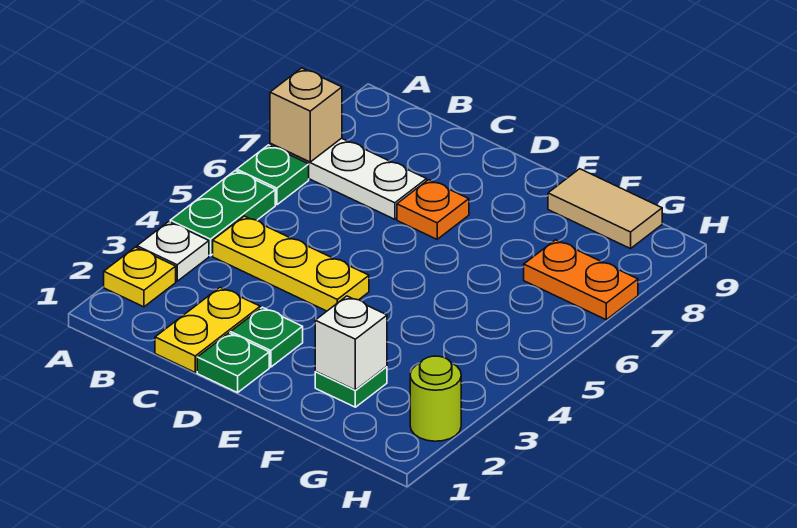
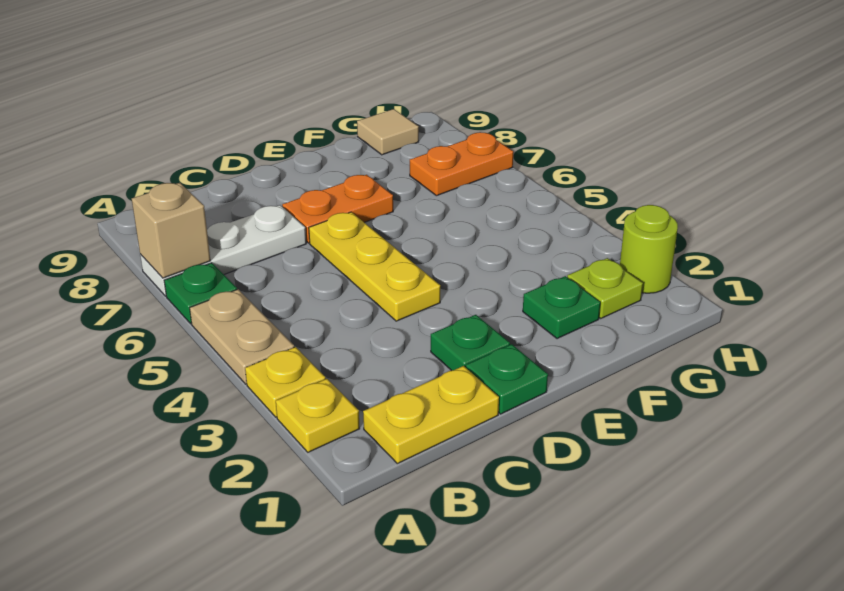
white plate A3 level 1 -> yellow plate A3 level 1
green plate A4:A5 level 1 -> tan plate A4:A5 level 1
yellow plate B4:D4 level 1 -> yellow plate D4:D6 level 1
yellow plate C1:C2 level 1 -> yellow plate B1:C1 level 1
orange plate D7 level 1 -> orange plate D7:E7 level 1
white brick F2 level 2 -> none
tan tile F9:G9 level 1 -> tan tile G9 level 1
none -> lime plate G2 level 1

